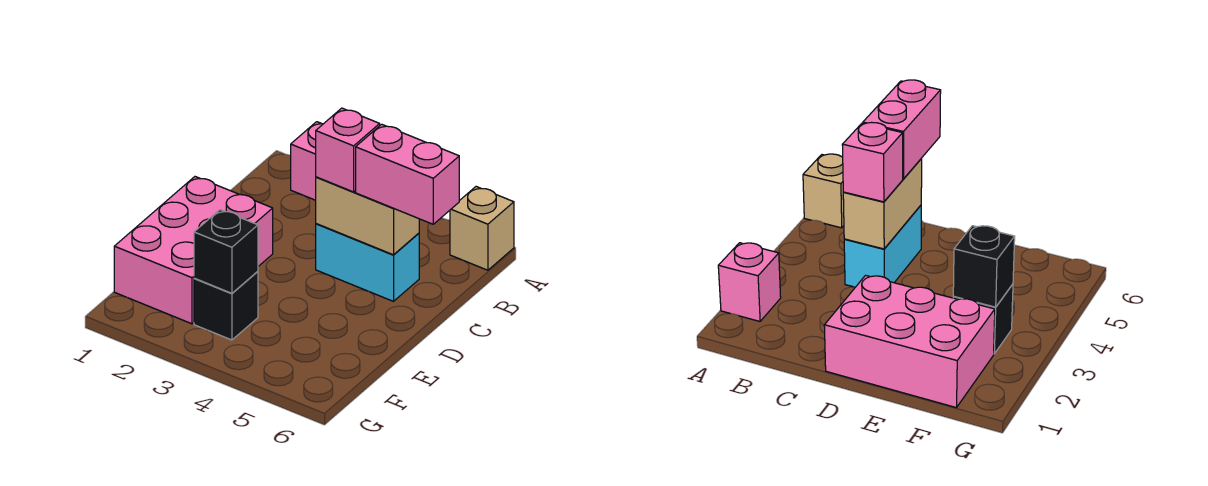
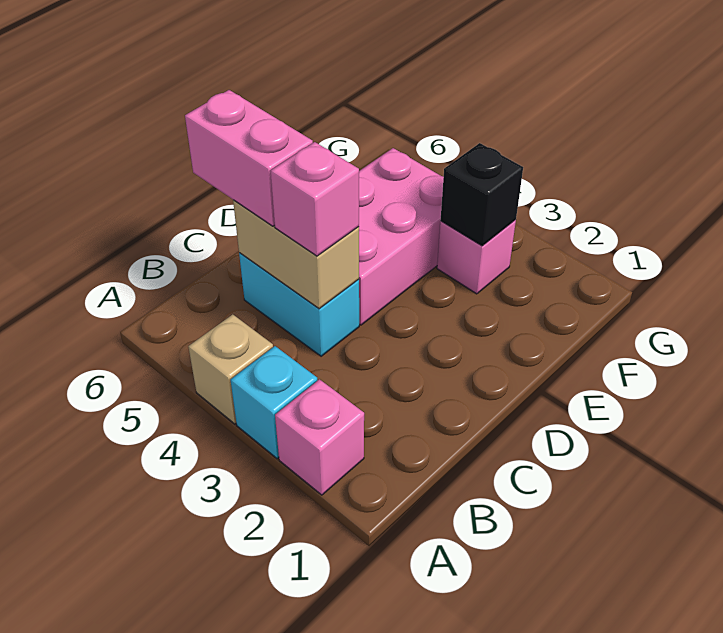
none -> cyan brick A3 level 1
tan brick A6 level 1 -> tan brick A4 level 1
pink brick D1:F2 level 1 -> pink brick D4:F5 level 1
black brick F3 level 1 -> pink brick F3 level 1

